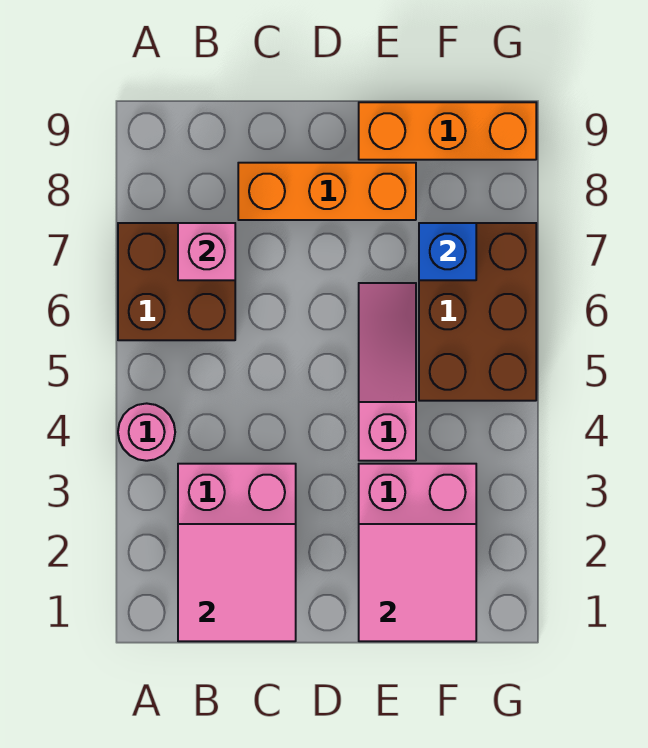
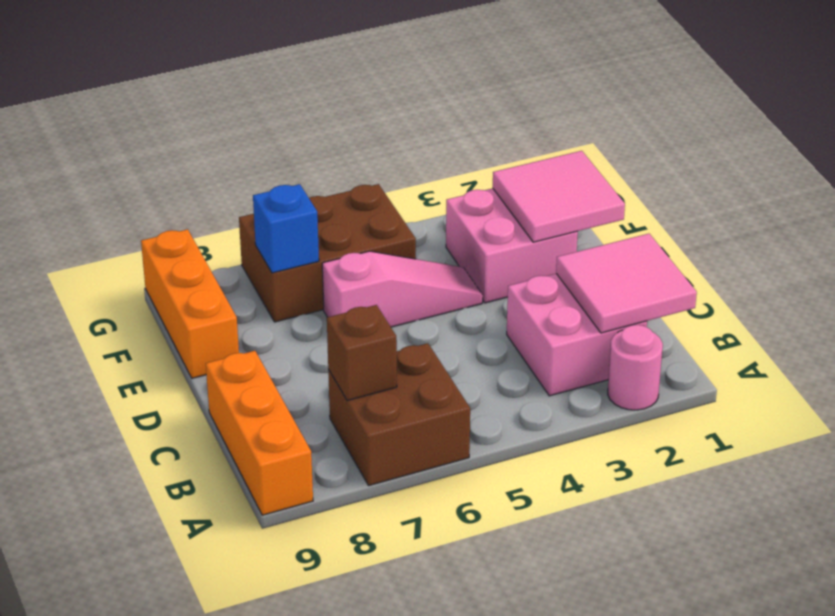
pink round brick A4 level 1 -> pink round brick A2 level 1
pink brick B7 level 2 -> brown brick B7 level 2
orange brick C8:E8 level 1 -> orange brick A9:C9 level 1
pink slope E4:E6 level 1 top 4 -> pink slope E4:E6 level 1 top 6

